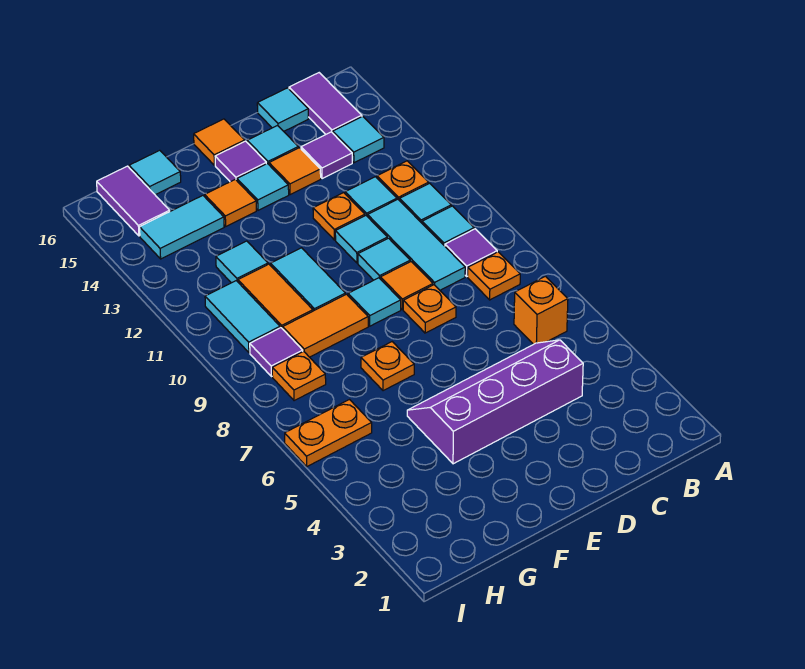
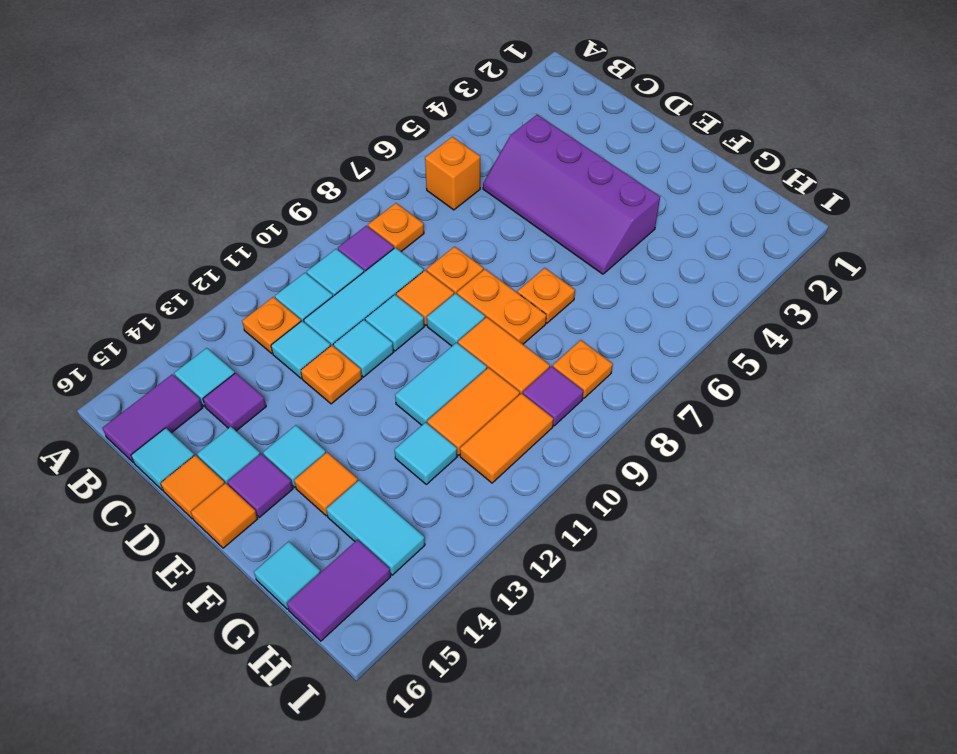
orange tile D14 level 1 -> orange tile D16 level 1
orange plate H6:I6 level 1 -> orange plate E8:F8 level 1
cyan tile H10:H11 level 1 -> orange tile H10:H11 level 1

